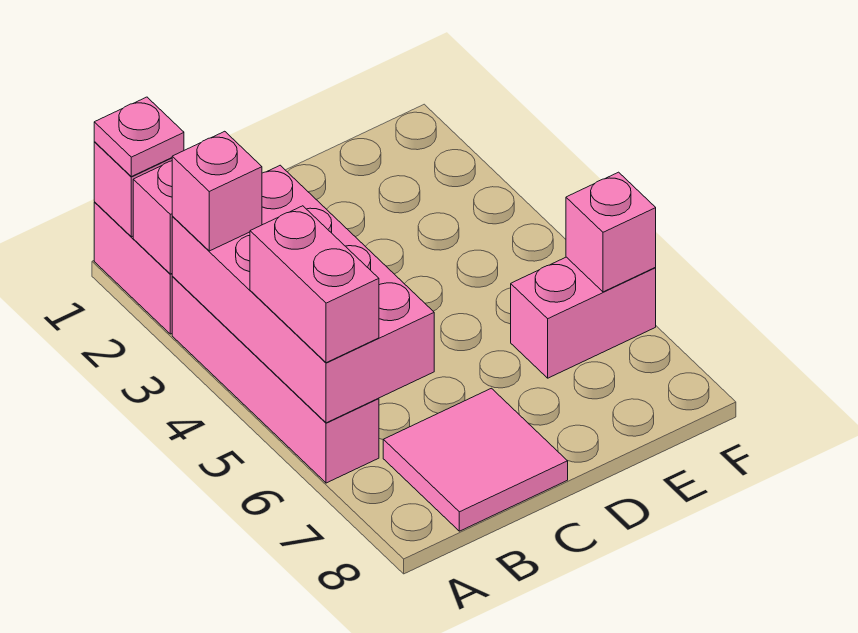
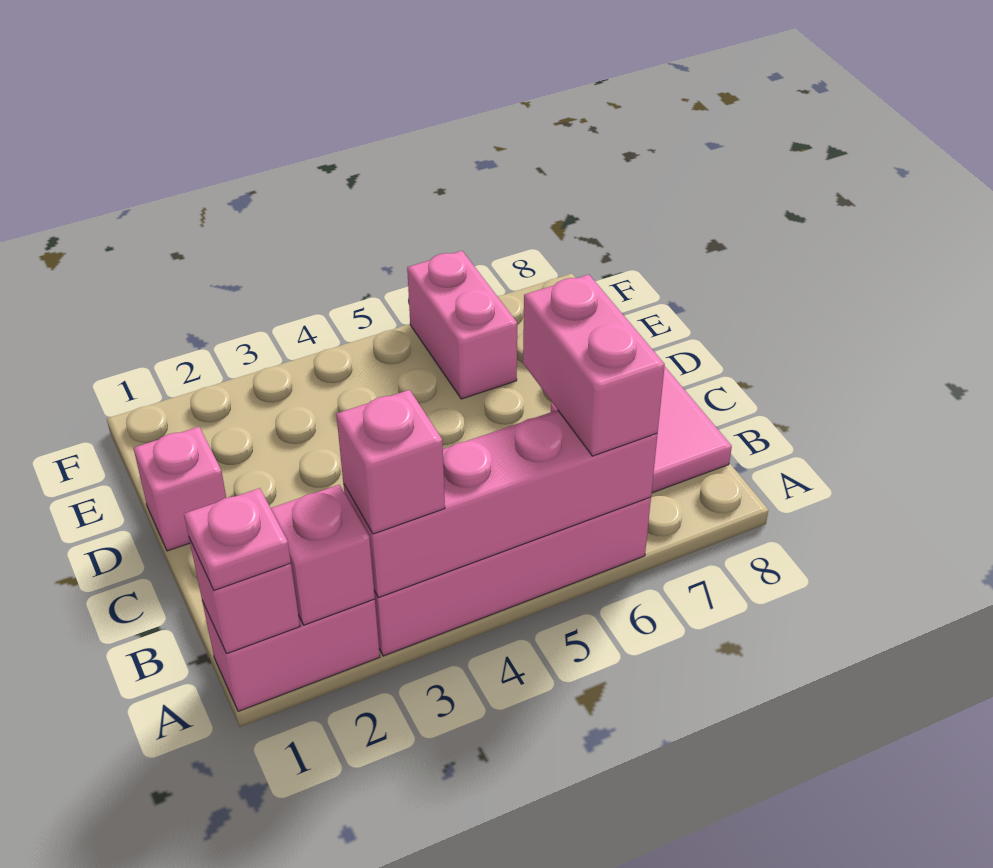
pink brick A3:B6 level 2 -> pink brick A3:A6 level 2
pink brick A5:A6 level 3 -> pink brick A6:B6 level 3
pink brick F6 level 2 -> pink brick D1 level 1

